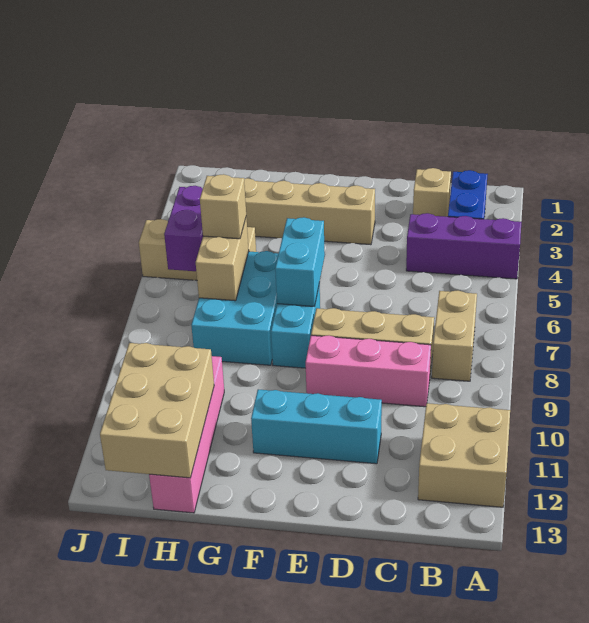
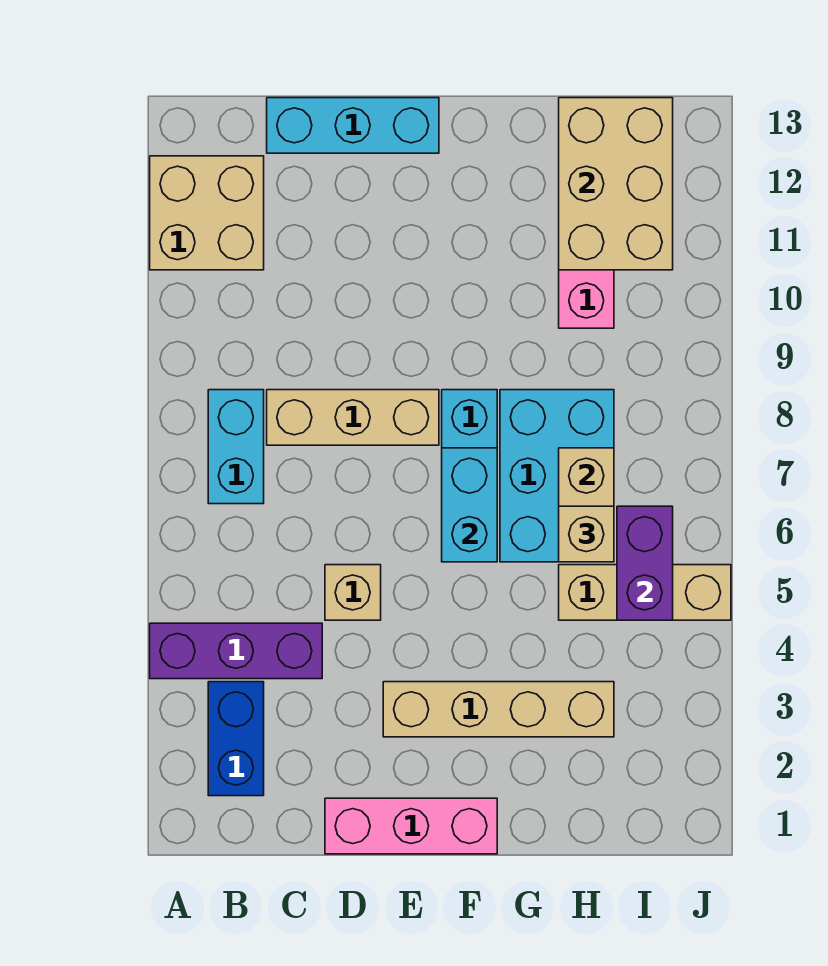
tan brick B7:B8 level 1 -> cyan brick B7:B8 level 1
tan brick C2 level 1 -> tan brick D5 level 1
pink brick C9:E9 level 1 -> pink brick D1:F1 level 1
cyan brick D11:F11 level 1 -> cyan brick C13:E13 level 1

